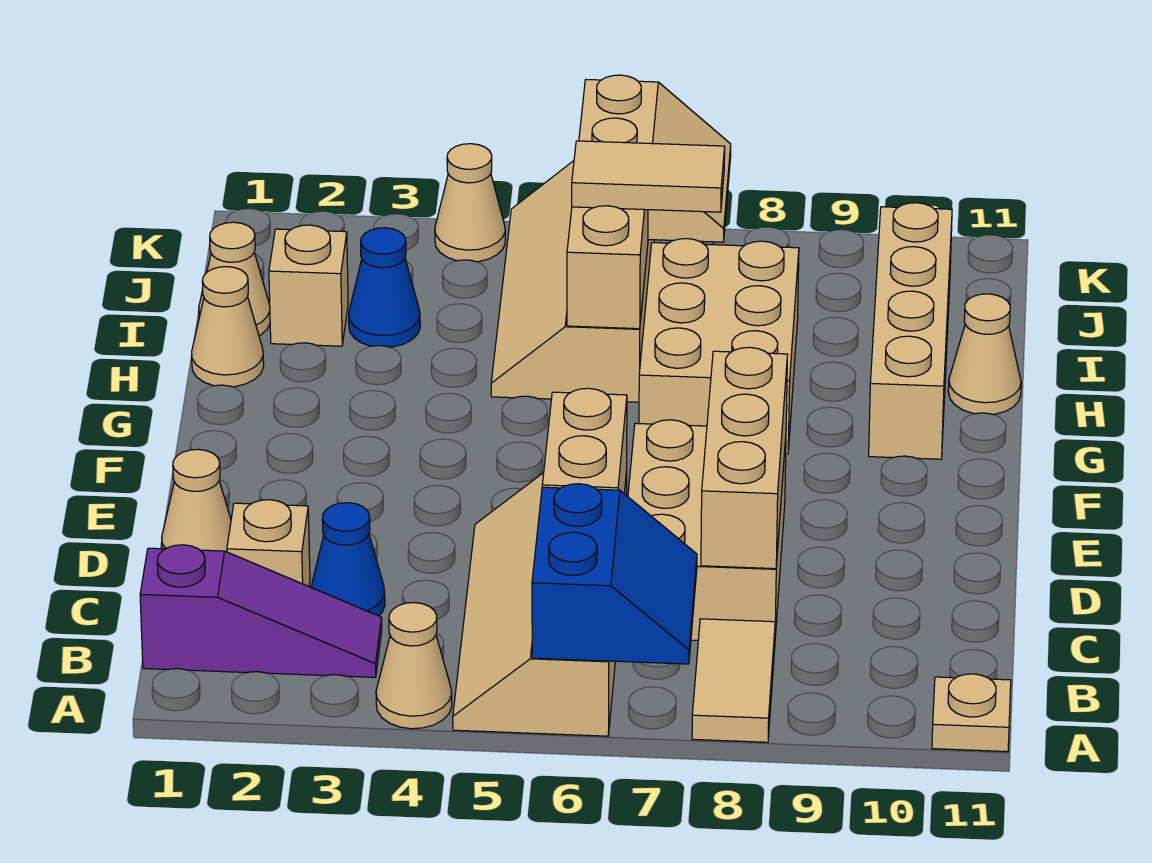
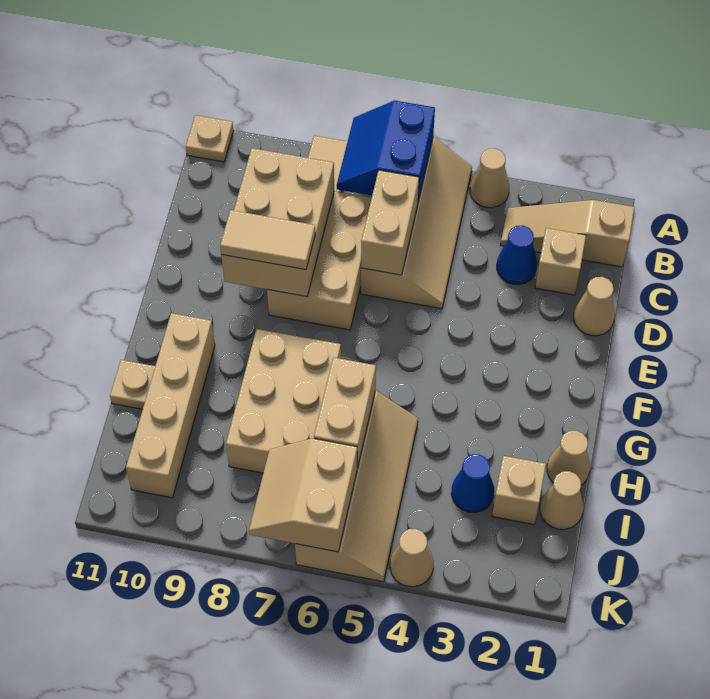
purple slope B1:B3 level 1 top 1 -> tan slope B1:B3 level 1 top 1
tan brick C8:E8 level 2 -> tan brick C8:E9 level 2
tan cone H11 level 1 -> tan plate H11 level 1
tan tile I6:I7 level 3 -> tan tile E8:E9 level 3

